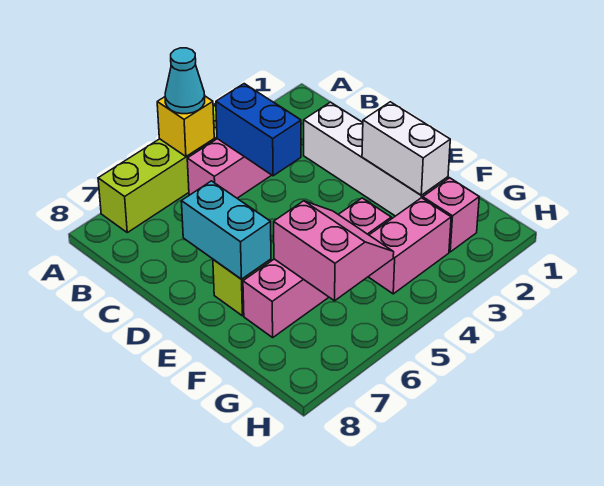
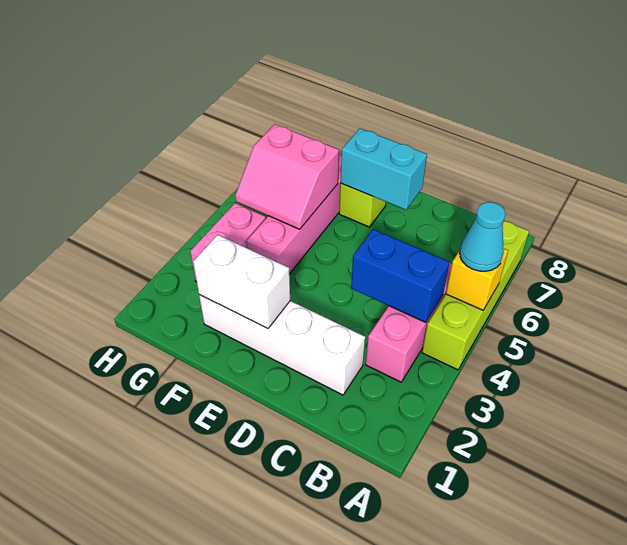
pink brick G2 level 1 -> none

